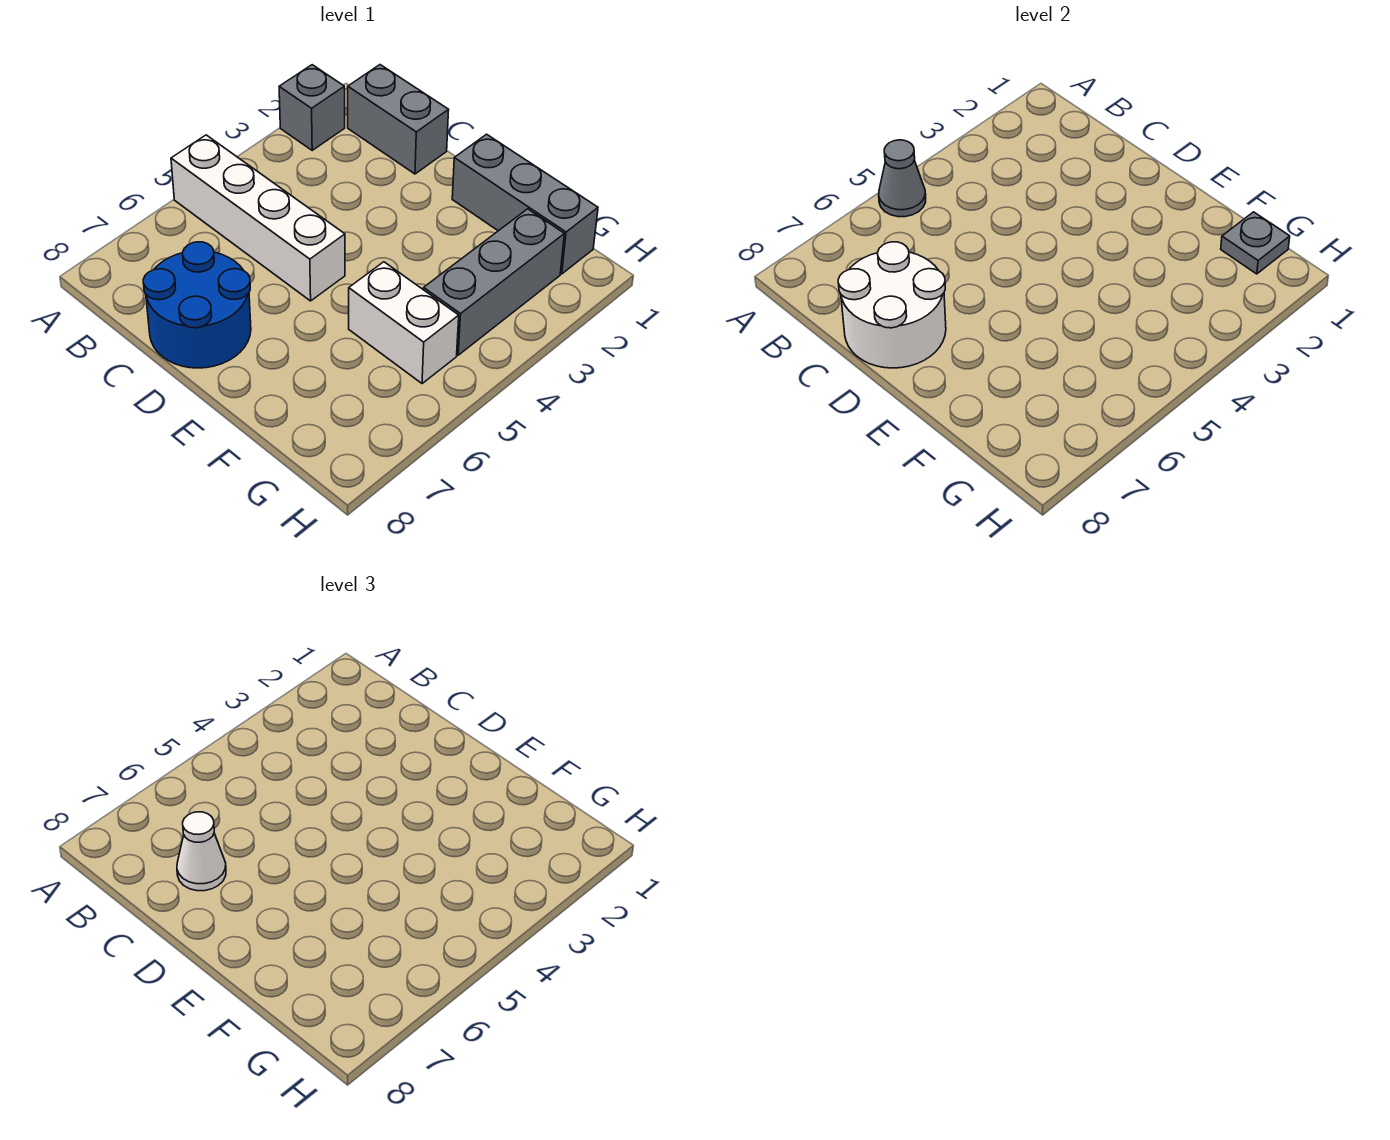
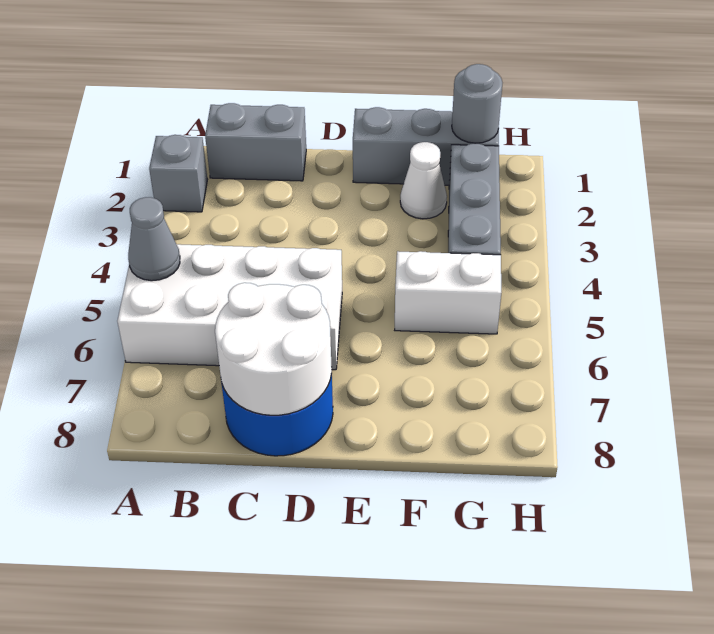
white brick A5:D5 level 1 -> white brick A5:D6 level 1
white cone C7 level 3 -> white cone F2 level 1
grey plate G1 level 2 -> grey round brick G1 level 2

